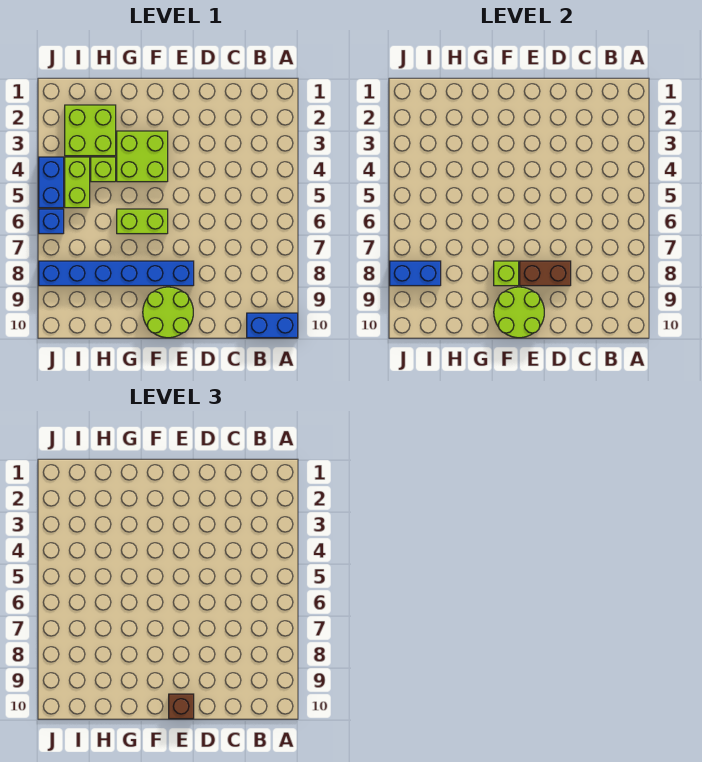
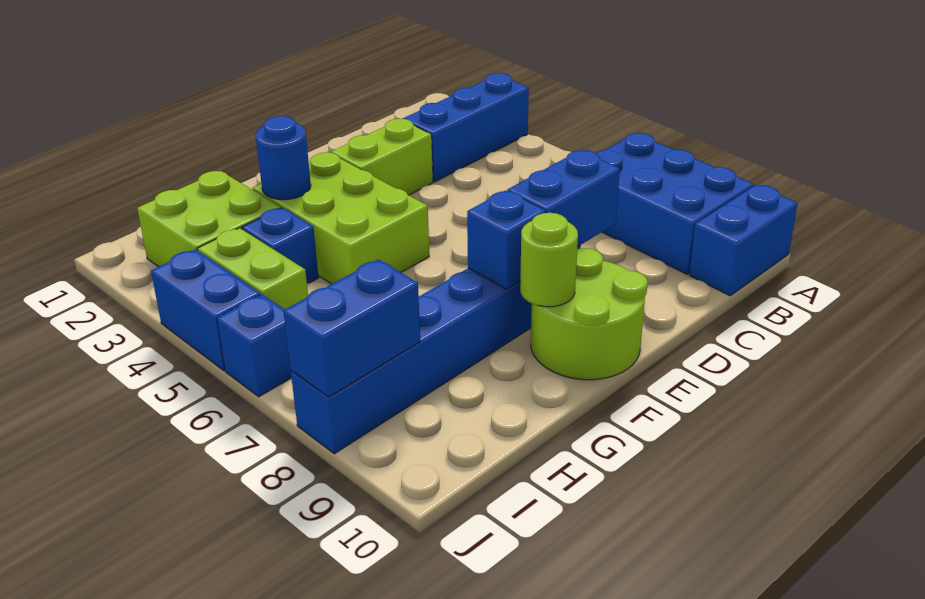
none -> blue brick A3:C3 level 1
none -> blue brick A7:B9 level 1
brown brick D8:E8 level 2 -> blue brick D8:E8 level 2
lime round brick E9:F10 level 2 -> lime round brick F9 level 2
brown brick E10 level 3 -> none
lime brick F3:G4 level 1 -> lime brick F3:G5 level 1
lime brick F6:G6 level 1 -> lime brick D3:E3 level 1
lime brick F8 level 2 -> blue brick F8 level 2
none -> blue round brick G3 level 2
lime brick H4 level 1 -> blue brick H4 level 1

